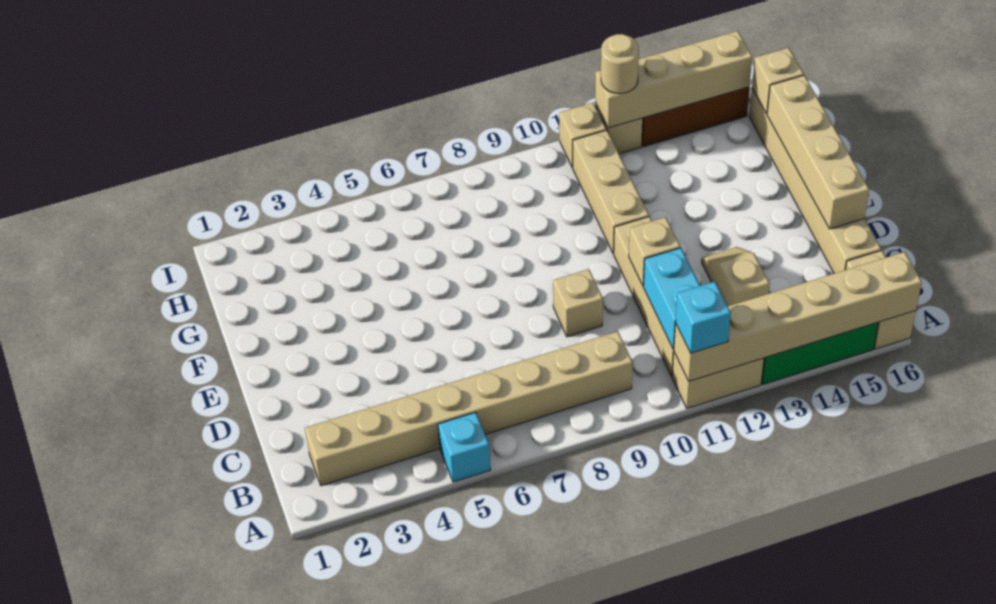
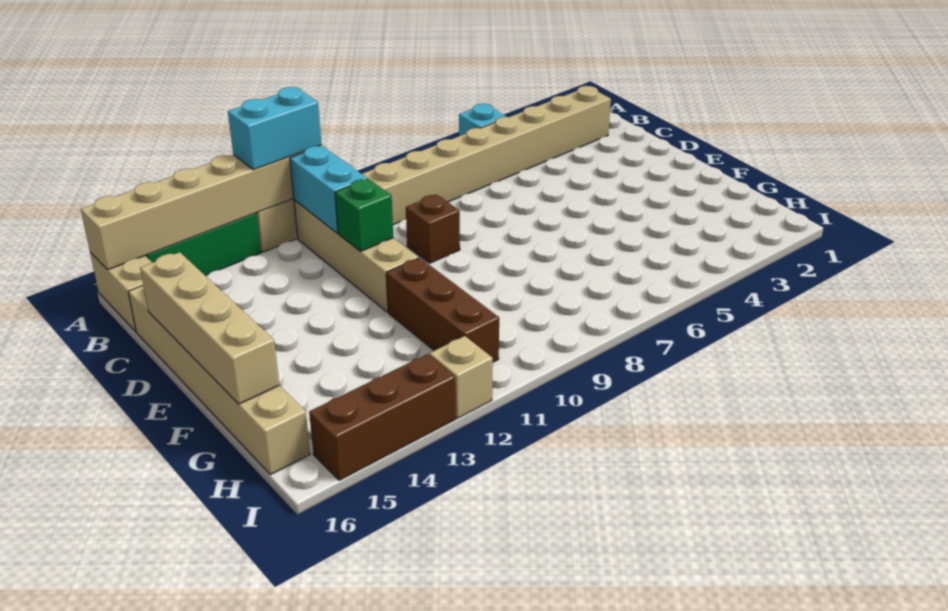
cyan brick A11 level 3 -> cyan brick A11:A12 level 3
tan slope C13:D13 level 1 top C -> none
tan brick D9 level 1 -> brown brick D9 level 1
tan brick D11 level 2 -> green brick D11 level 2
tan brick F11:H11 level 1 -> brown brick F11:H11 level 1
tan brick H16 level 2 -> none
tan brick I11 level 1 -> none
tan brick I12:I15 level 2 -> none
tan round brick I12 level 3 -> none

